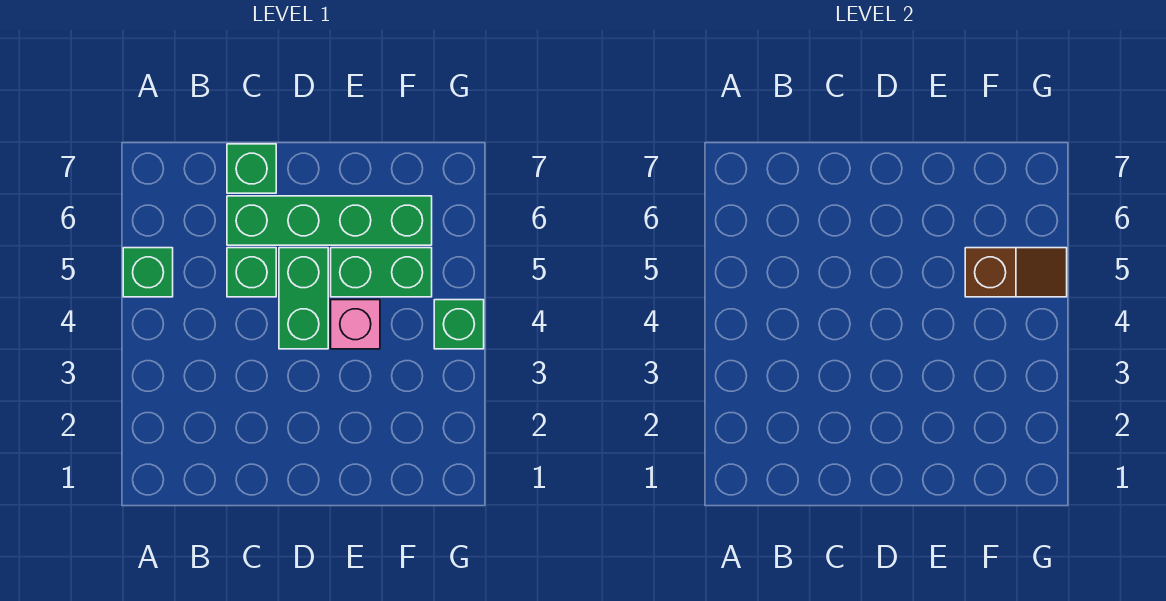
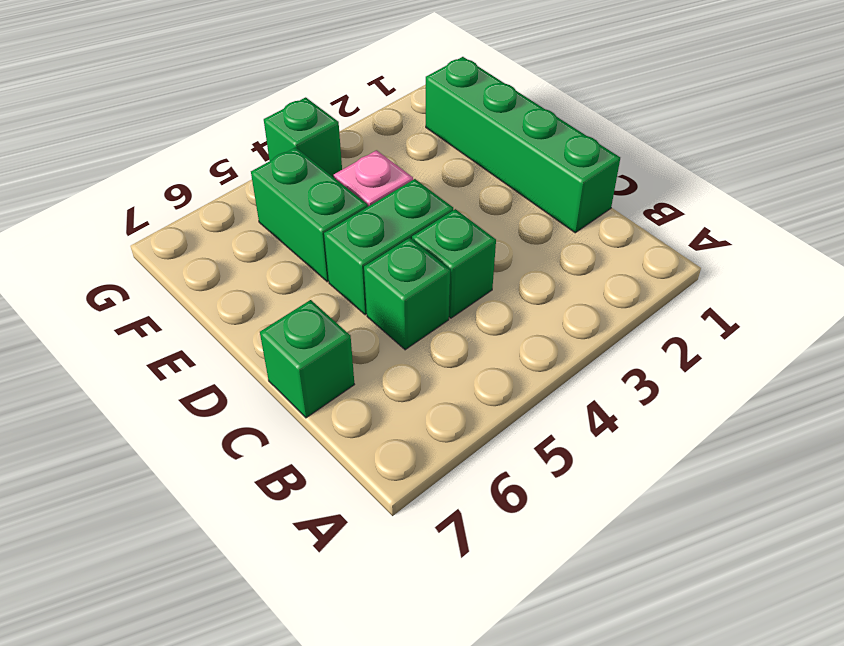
green brick A5 level 1 -> green brick C4 level 1
green brick C6:F6 level 1 -> green brick C1:F1 level 1
brown slope F5:G5 level 2 top F -> none

